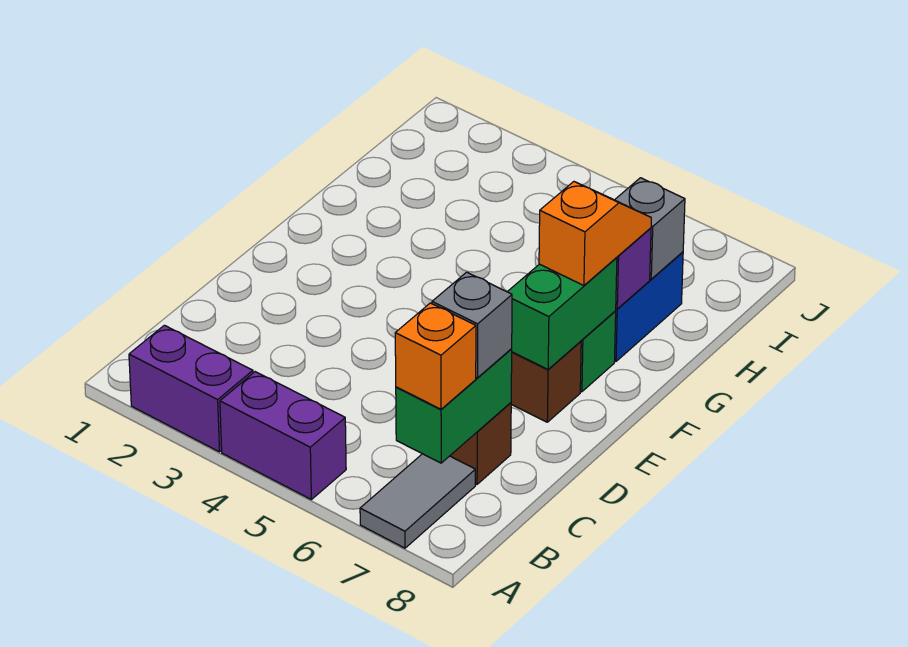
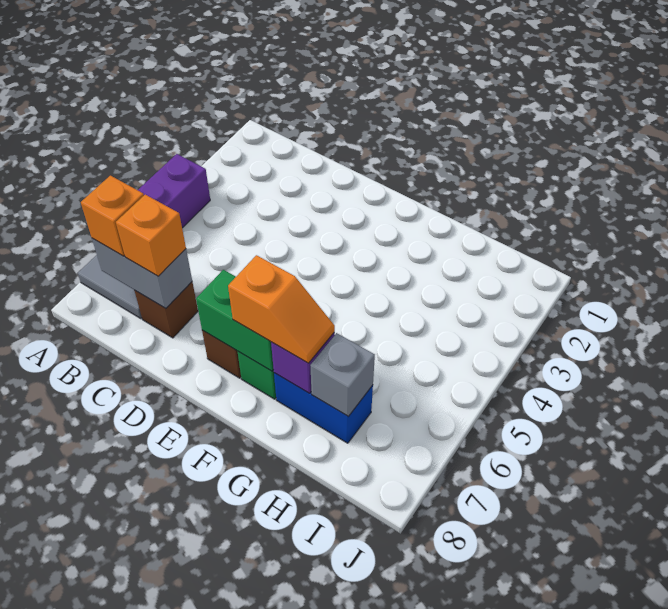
purple brick A2:A3 level 1 -> none
green brick B7:C7 level 2 -> grey brick B7:C7 level 2
grey brick C7 level 3 -> orange brick C7 level 3

